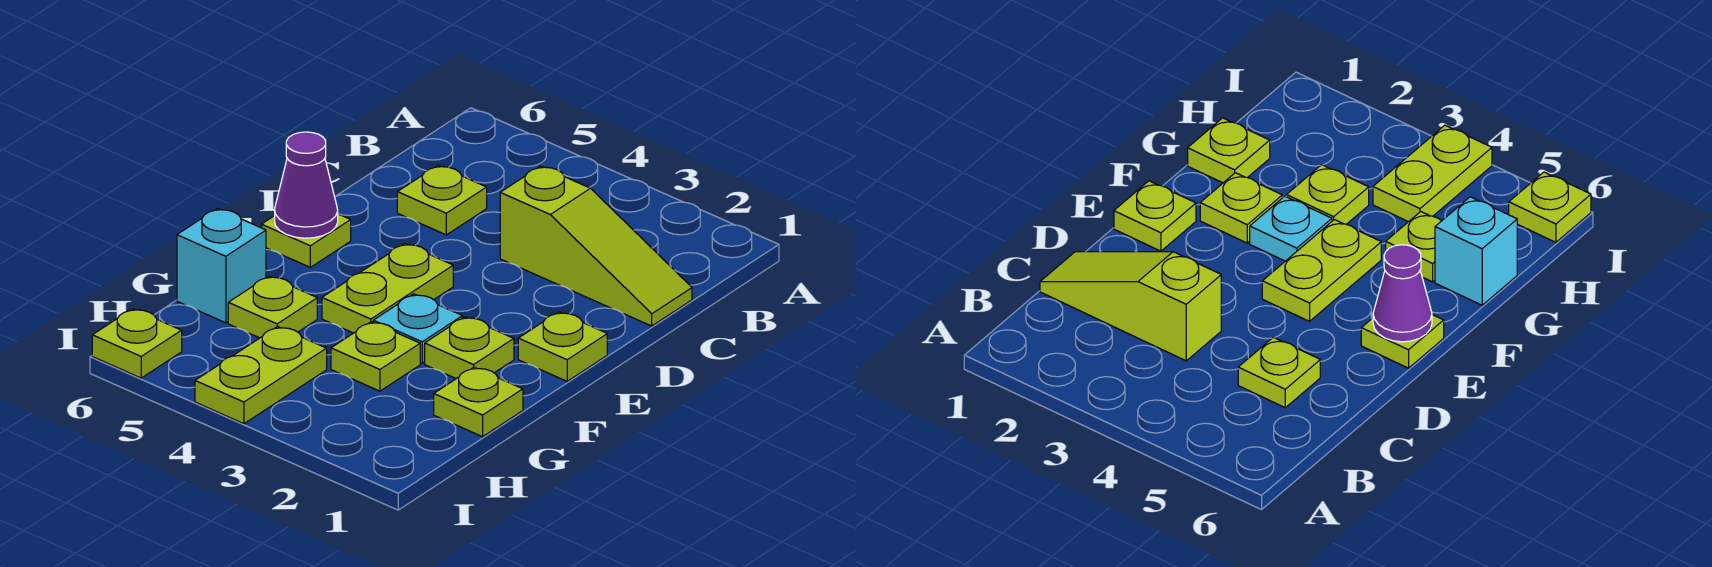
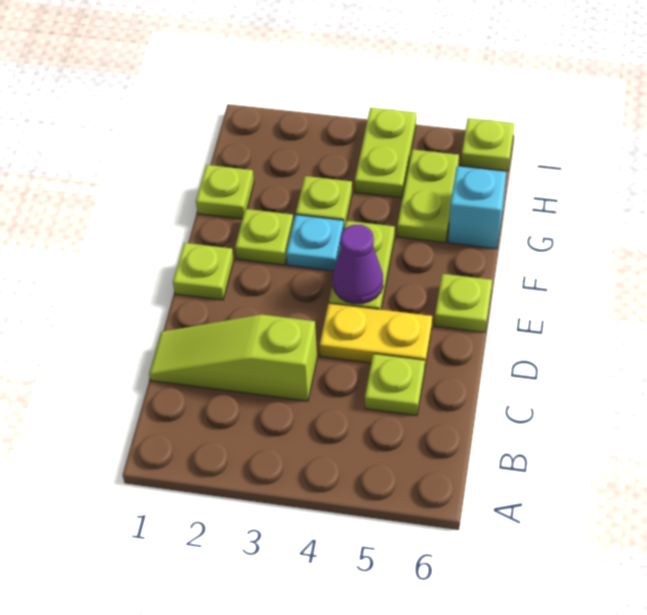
none -> yellow plate D4:D5 level 1
purple cone E6 level 2 -> purple cone E4 level 2
lime plate G5 level 1 -> lime plate G5:H5 level 1

